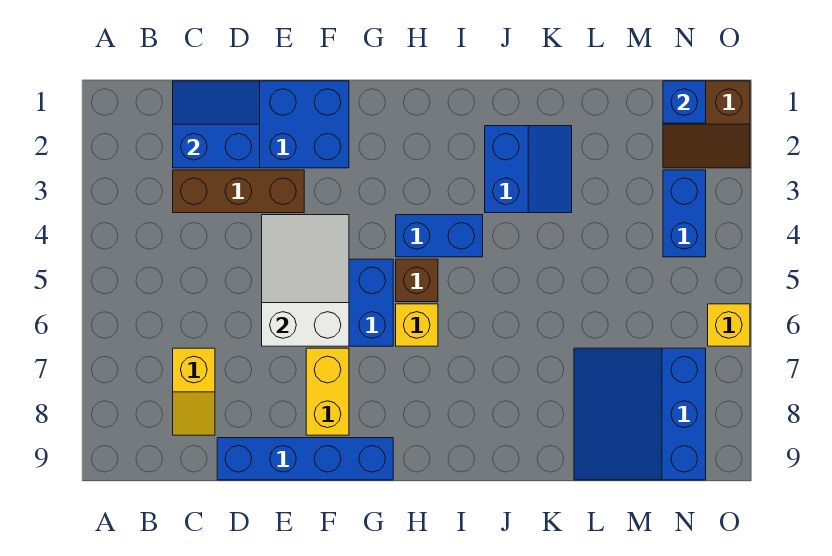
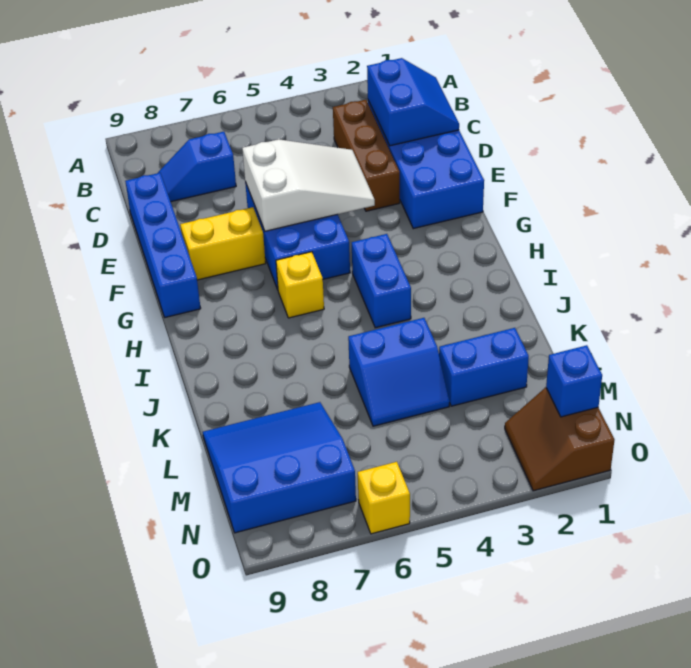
yellow slope C7:C8 level 1 top 7 -> blue slope C7:C8 level 1 top 7
brown brick H5 level 1 -> none
blue slope J2:K3 level 1 top J -> blue slope K4:L5 level 1 top K
blue brick N3:N4 level 1 -> blue brick L2:L3 level 1

